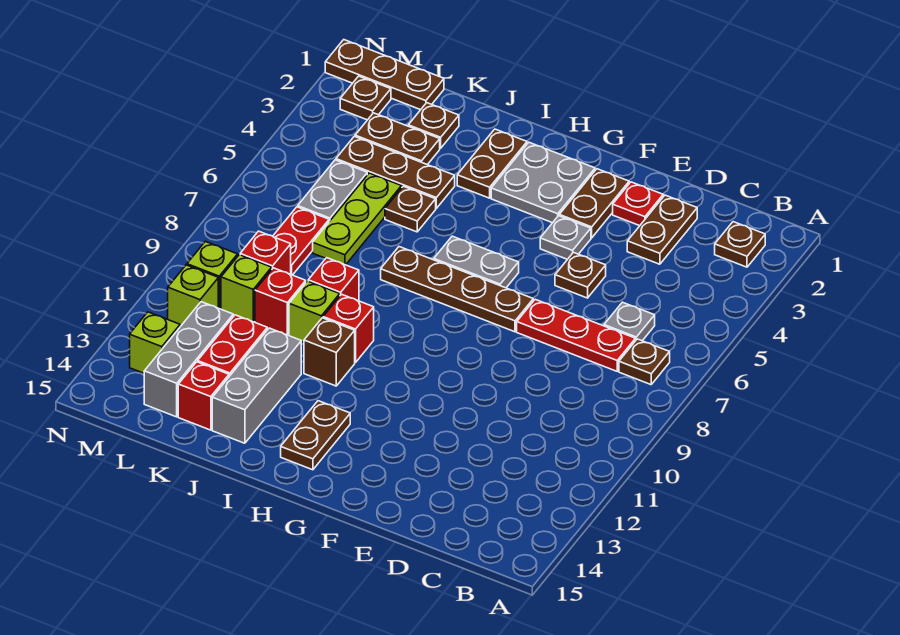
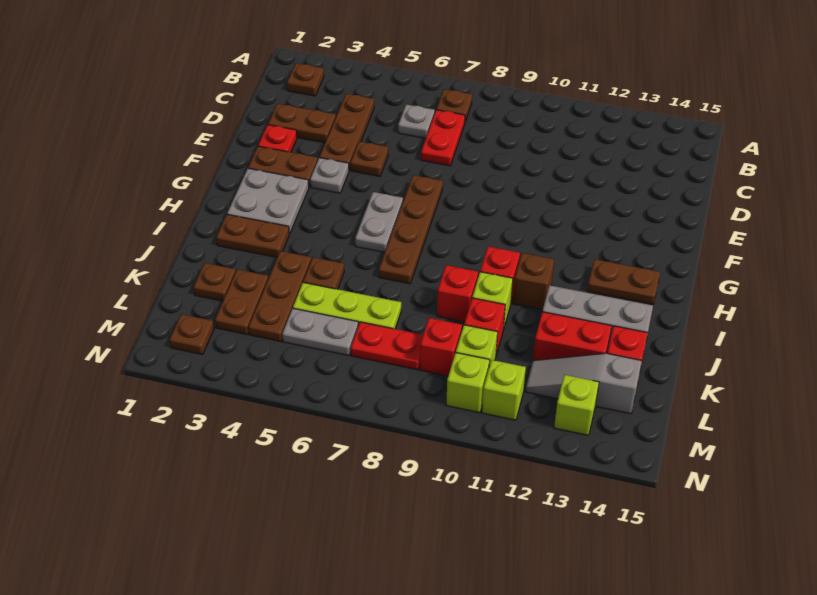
red plate C7:E7 level 1 -> red plate C7:D7 level 1
brown plate L1:N1 level 1 -> brown plate C4:E4 level 1
grey brick L12:L14 level 1 -> grey slope L12:L14 level 1 top 14

